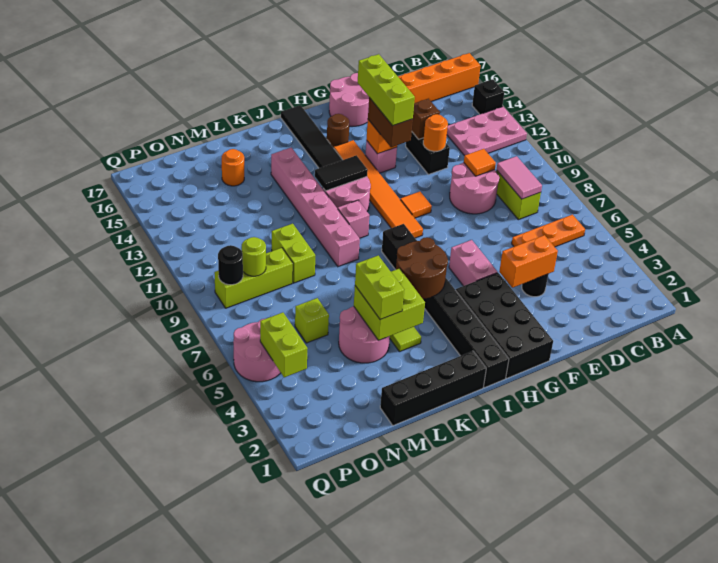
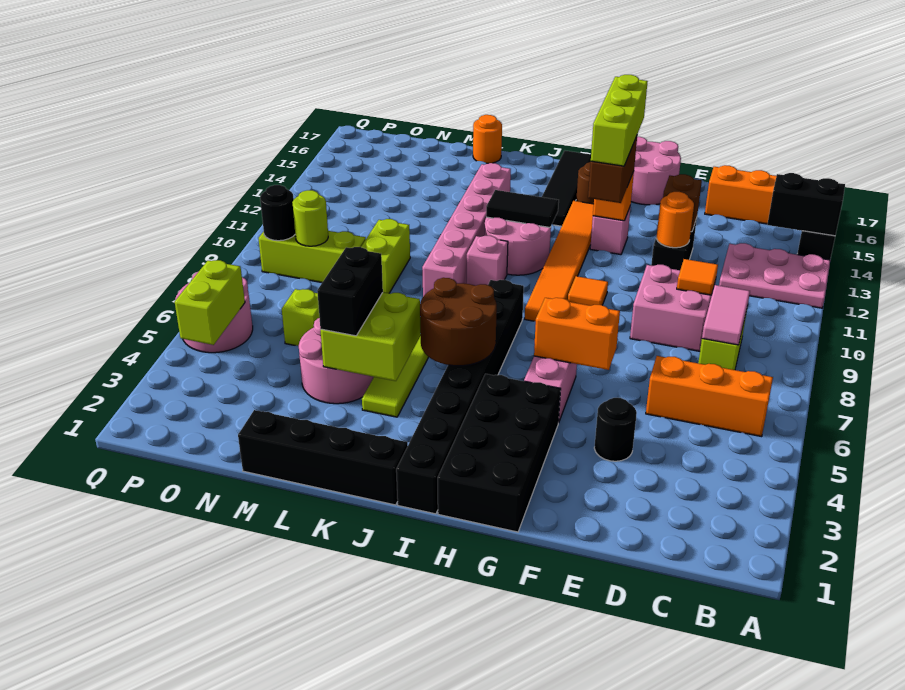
none -> black brick A14:B14 level 2
orange plate B6:D6 level 1 -> orange brick B6:D6 level 1
pink round brick D9:E10 level 1 -> pink brick D9:E10 level 1
orange brick E4:F4 level 2 -> orange brick F6:G6 level 2
lime brick L4:L5 level 3 -> black brick L4:L5 level 3
orange round brick M15 level 1 -> orange round brick L17 level 1

